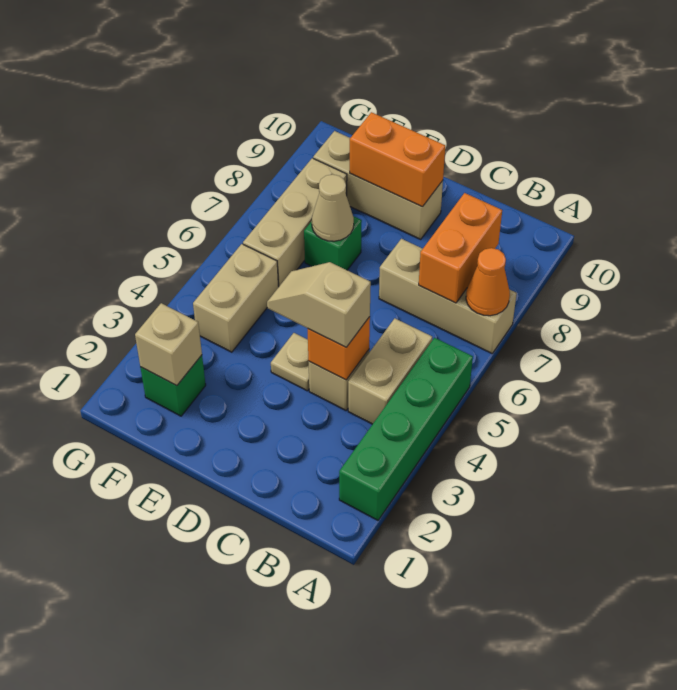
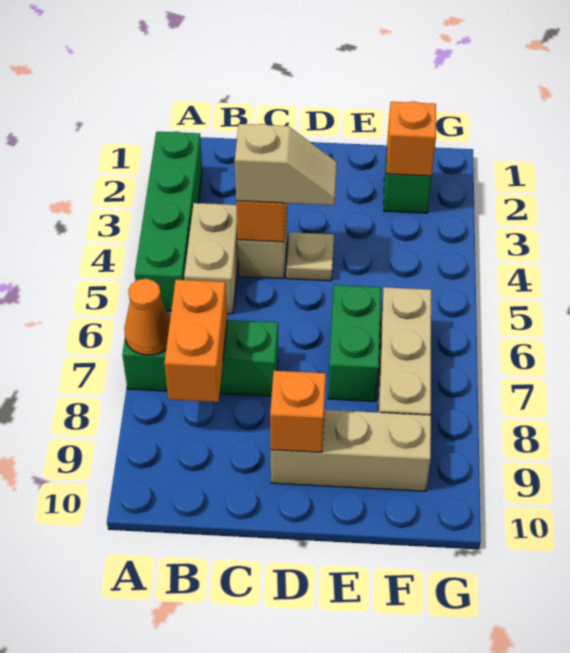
tan brick A7:C7 level 1 -> green brick A7:C7 level 1
orange brick D9:E9 level 2 -> orange brick D9 level 2
green brick E7 level 1 -> green brick E6:E7 level 1
tan cone E7 level 2 -> none
tan brick F2 level 2 -> orange brick F2 level 2
tan brick F4:F5 level 1 -> none

